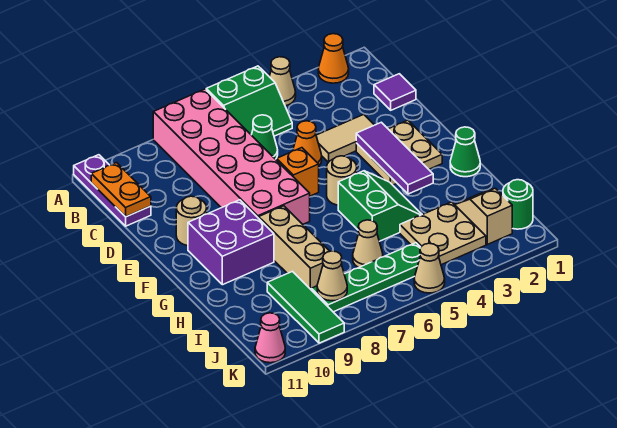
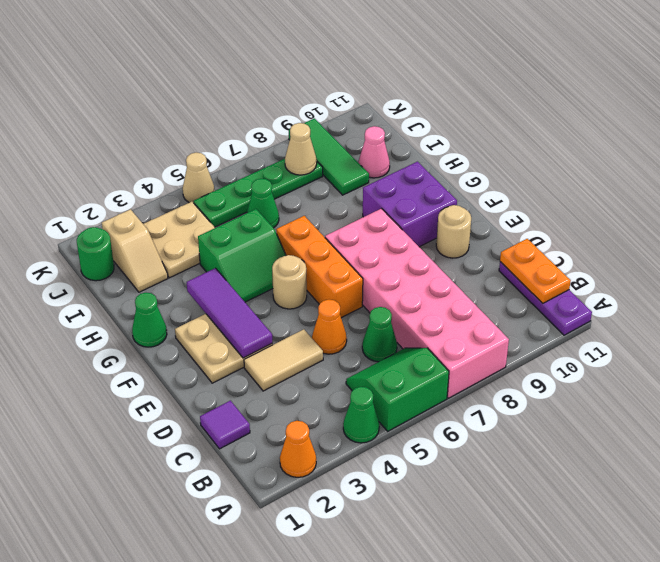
tan cone A4 level 1 -> green cone A4 level 1
orange brick E6 level 1 -> orange brick E6:G6 level 1
green slope G4:H5 level 1 top 5 -> green slope G4:H5 level 1 top H
tan brick G8:I8 level 1 -> none
tan cone I6 level 1 -> green cone I6 level 1
pink cone K11 level 1 -> pink cone I10 level 1

